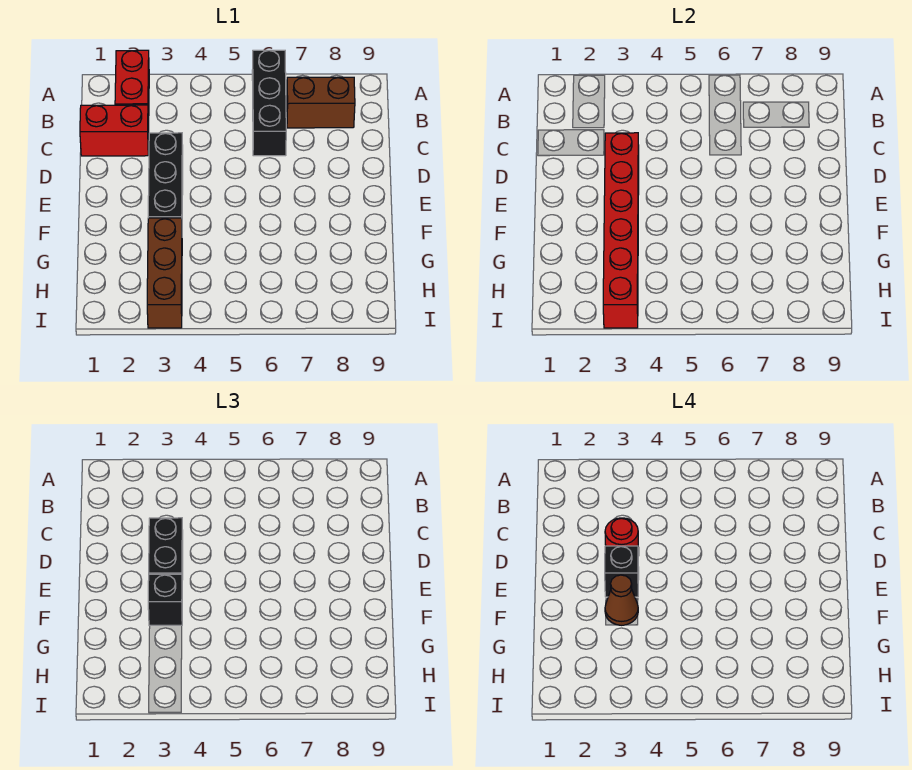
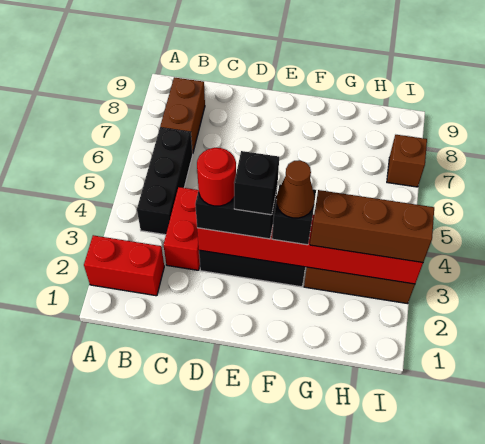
black brick A6:C6 level 1 -> black brick B4:B6 level 1
red brick C1:C2 level 1 -> red brick C3:C4 level 1
none -> brown brick G3:I3 level 3
none -> brown brick I7 level 1

